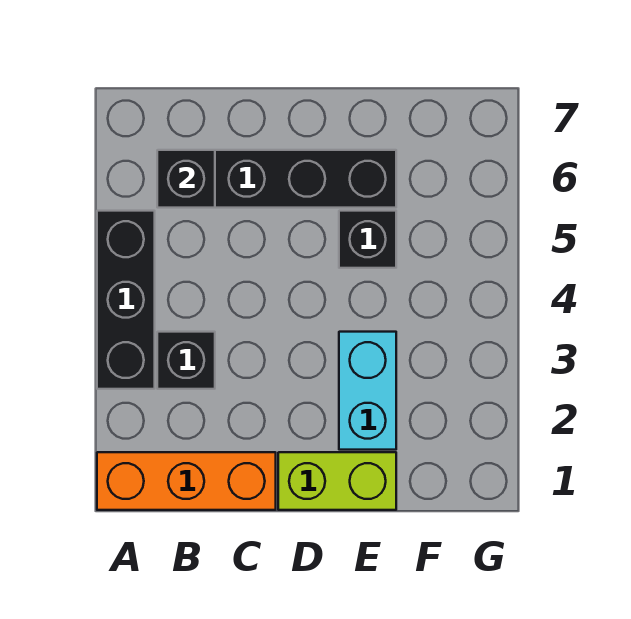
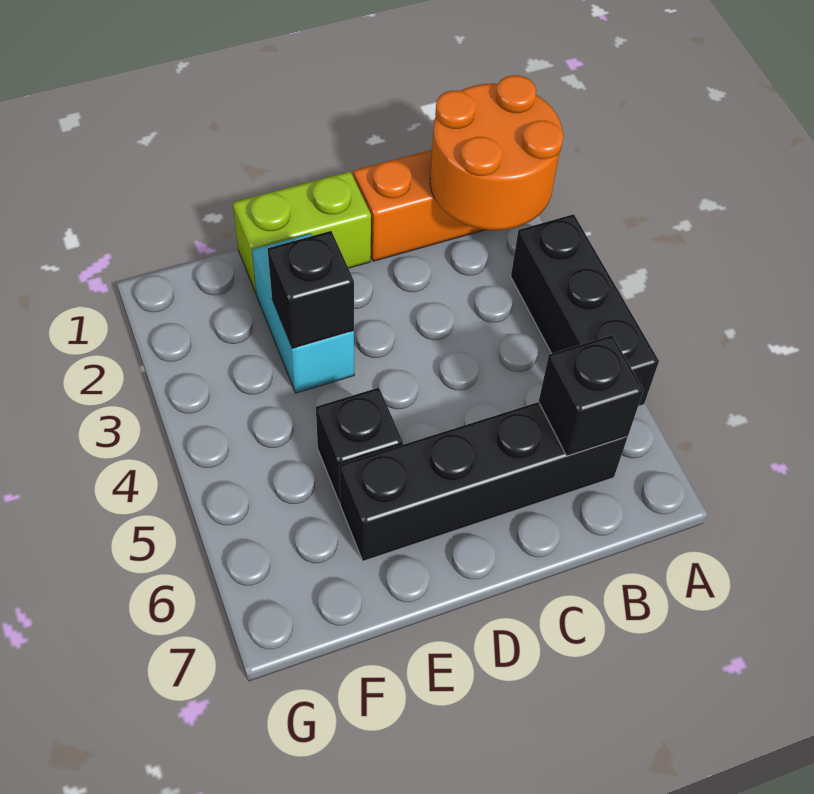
none -> orange round brick A1:B2 level 2
black brick B3 level 1 -> black brick E3 level 2

